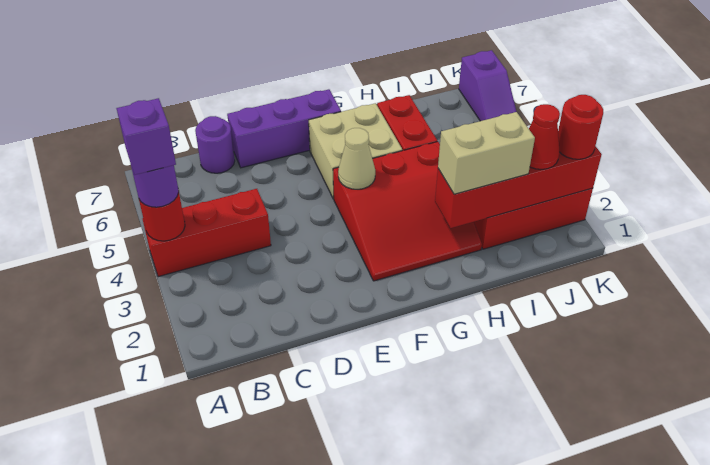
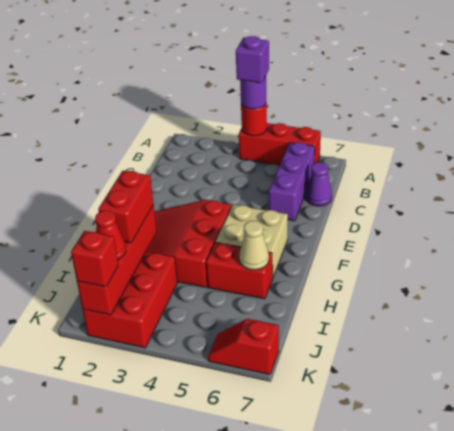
red brick A4:C4 level 1 -> red brick A4:A6 level 1
purple round brick C7 level 1 -> purple cone C7 level 1
purple brick D7:F7 level 1 -> purple brick B6:D6 level 1
tan cone F4 level 2 -> tan cone H6 level 2
tan brick H2:I2 level 3 -> red brick H2:I2 level 3
red round brick K2 level 3 -> red brick K2 level 3
purple slope K6:K7 level 1 top 7 -> red slope K6:K7 level 1 top 7

